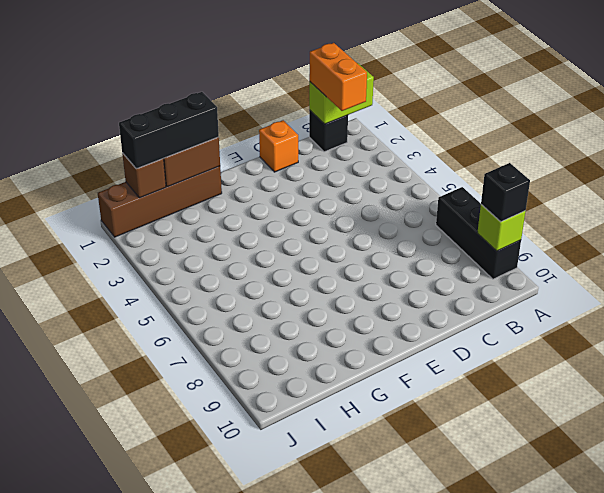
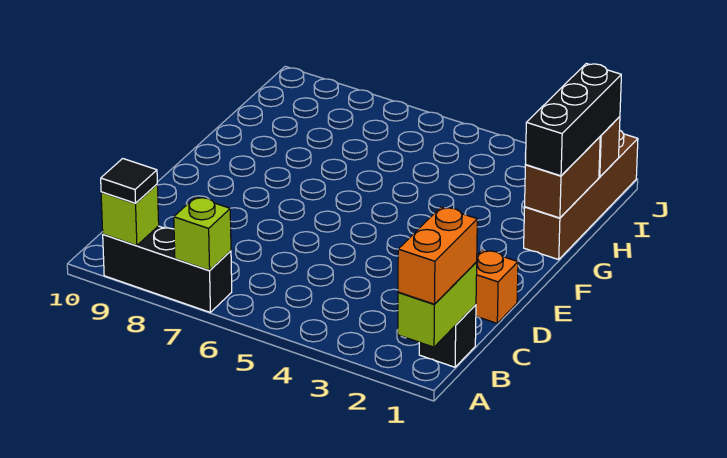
none -> lime brick A7 level 2
black brick A9 level 3 -> black tile A9 level 3
orange brick B1:B2 level 3 -> orange brick A1:B1 level 3

